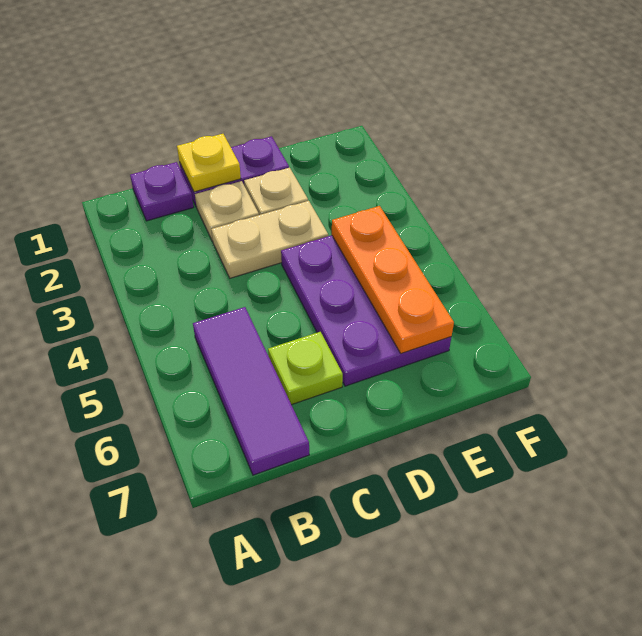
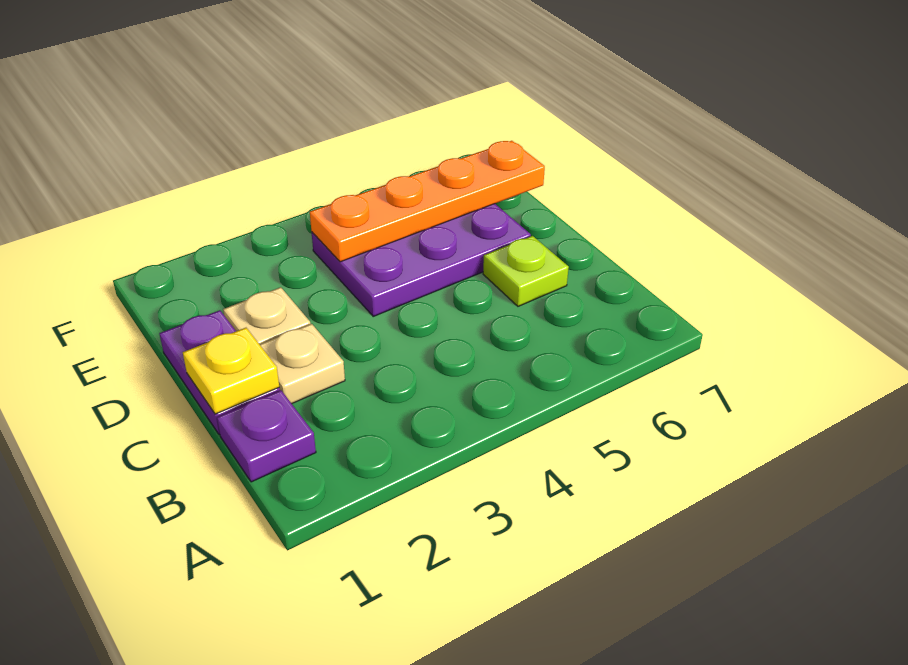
purple tile B5:B7 level 1 -> none
tan plate C3:D3 level 1 -> none
orange plate E4:E6 level 2 -> orange plate E4:E7 level 2

